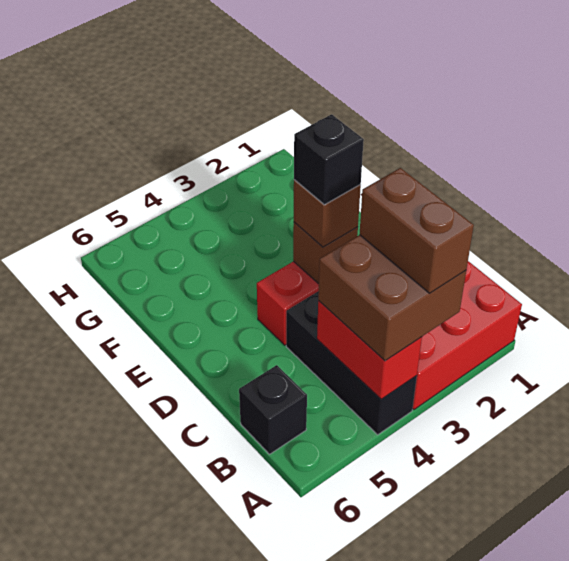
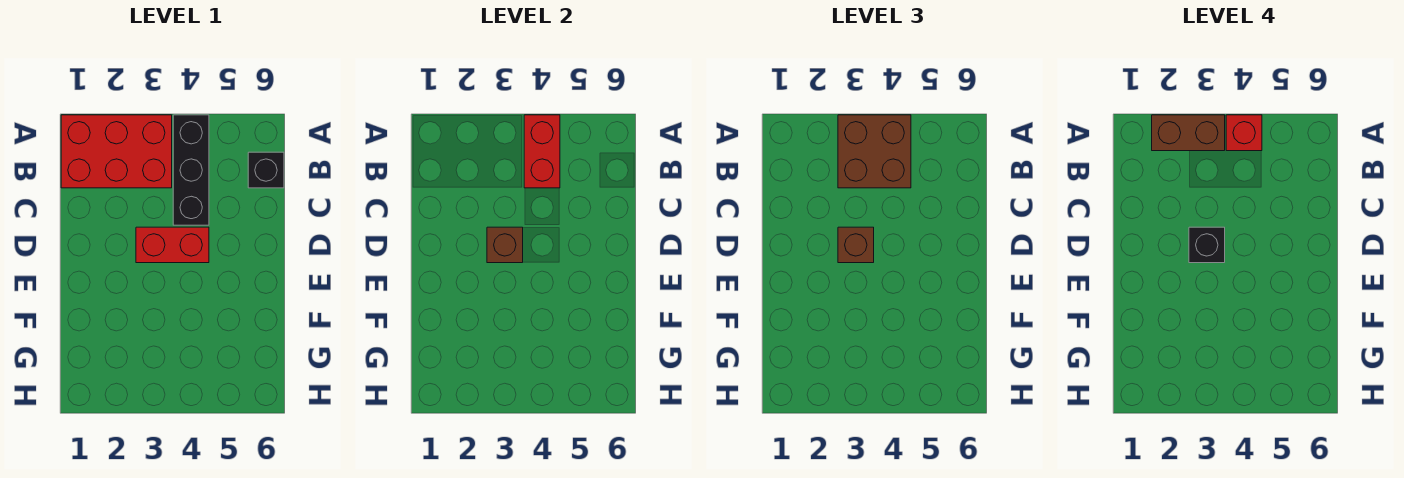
brown brick A3:B3 level 4 -> brown brick A2:A3 level 4
none -> red brick A4 level 4

